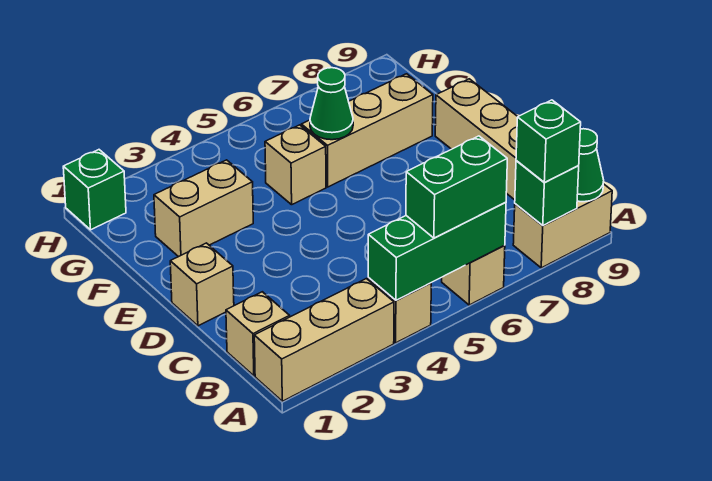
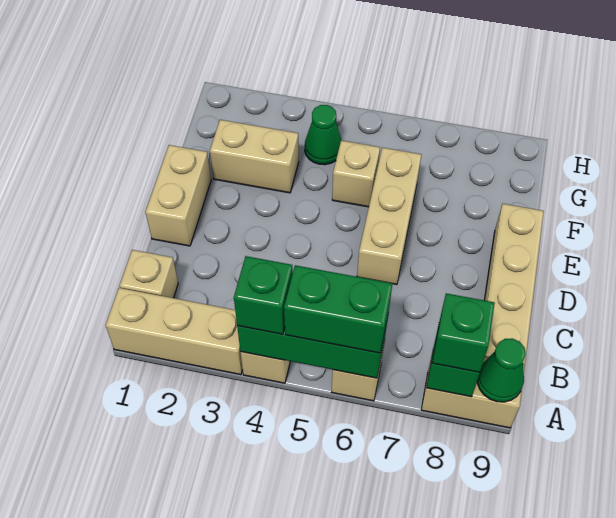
tan brick D1 level 1 -> tan brick D1:E1 level 1
tan brick F6:F8 level 1 -> tan brick D6:F6 level 1
green cone F6 level 2 -> green cone G4 level 1
green brick H1 level 1 -> green brick A4 level 3

